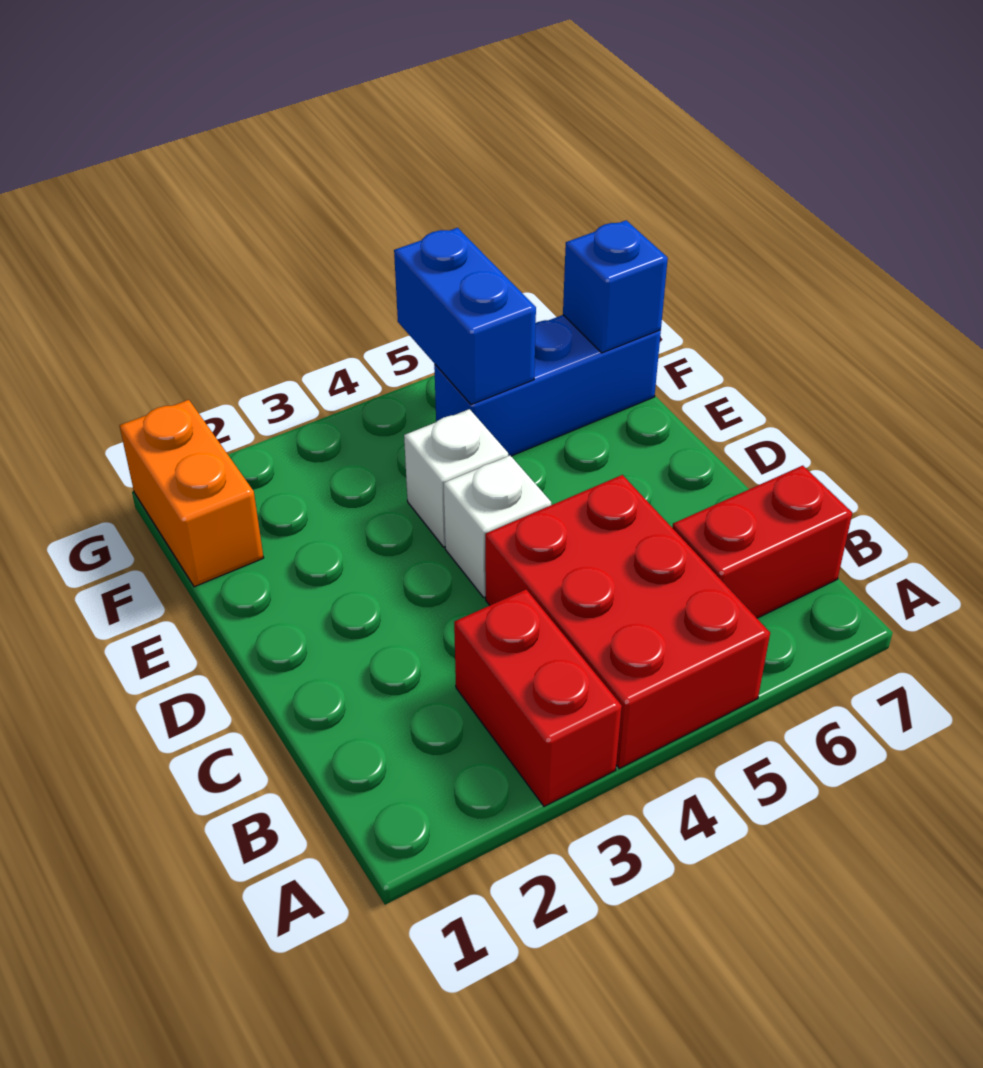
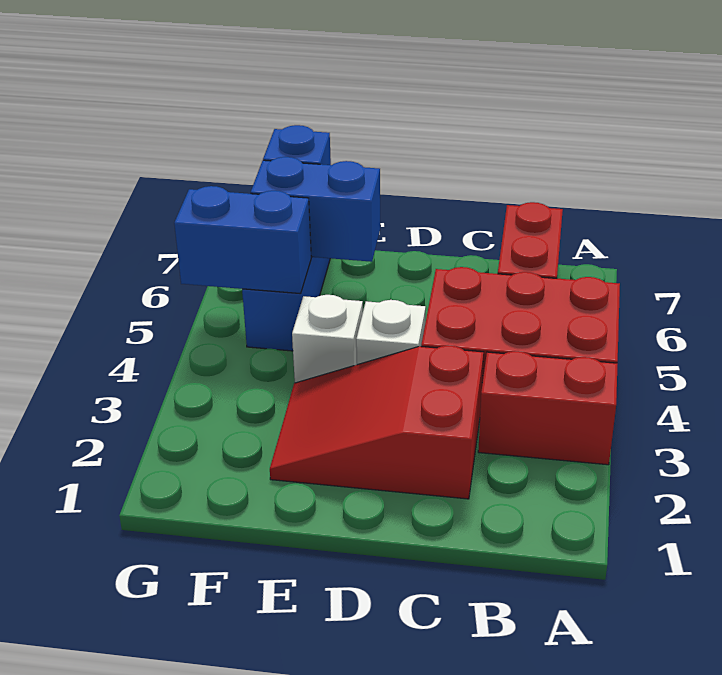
none -> red slope C2:E3 level 1 top C
none -> blue brick E6:F6 level 2
orange brick F1:G1 level 1 -> none

